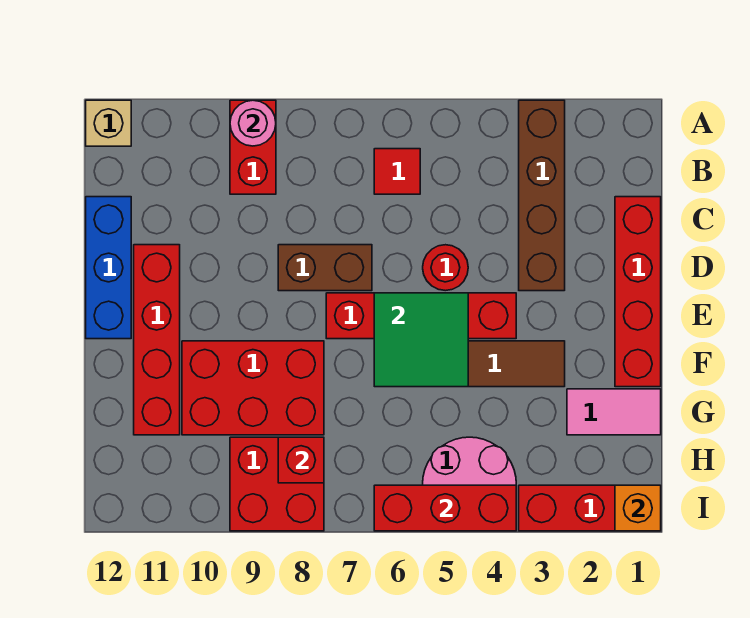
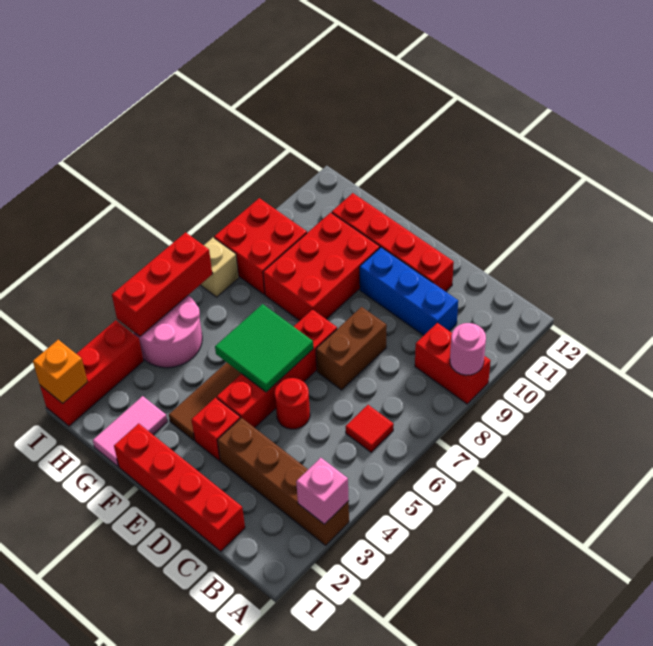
none -> pink brick A3 level 2
tan brick A12 level 1 -> tan brick I7 level 1
blue brick C12:E12 level 1 -> blue brick C10:E10 level 1
red brick H8 level 2 -> red brick E3 level 1

